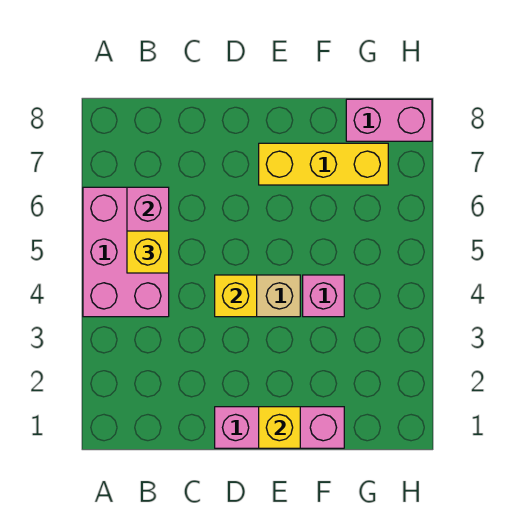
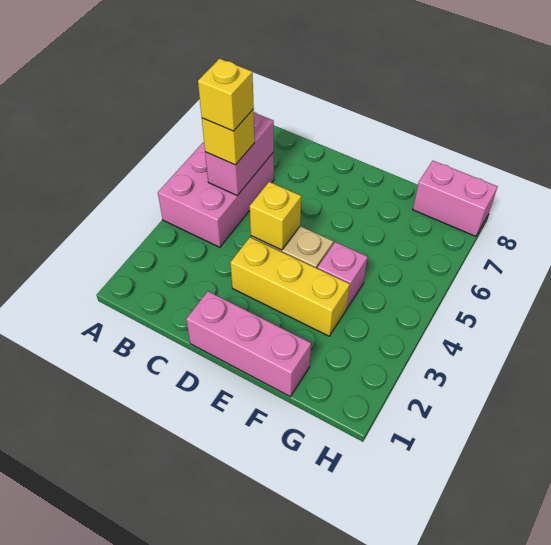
yellow brick E1 level 2 -> yellow brick B5 level 4
yellow brick E7:G7 level 1 -> yellow brick D3:F3 level 1

